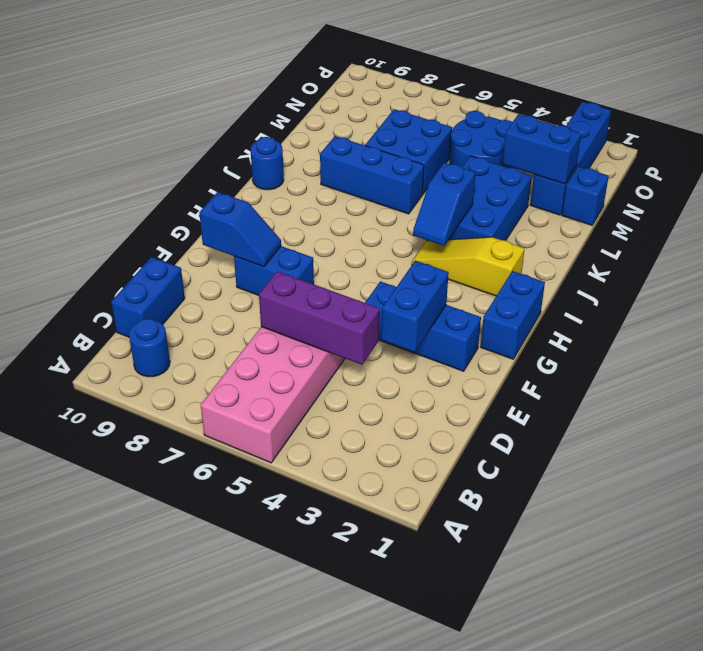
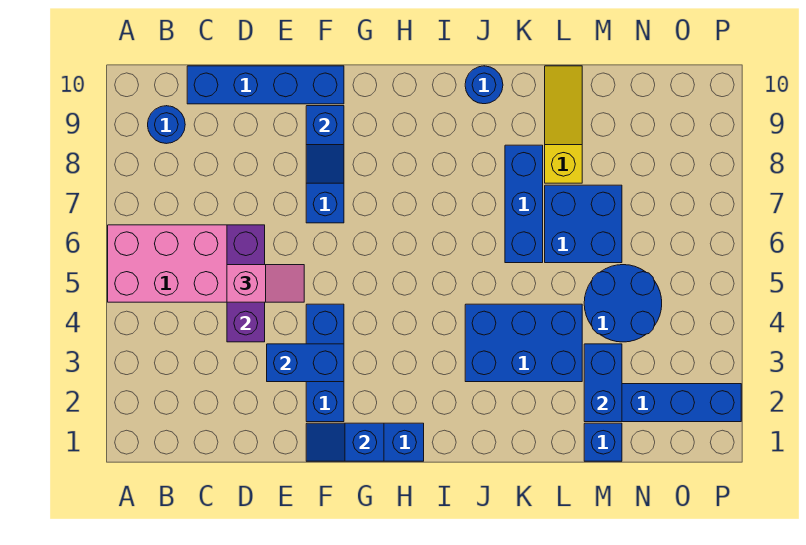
blue brick C10:D10 level 1 -> blue brick C10:F10 level 1
none -> pink slope D5:E5 level 3 top D
yellow slope I2:I4 level 1 top 2 -> yellow slope L8:L10 level 1 top 8
blue slope I4:J4 level 2 top J -> blue slope F1:G1 level 2 top G

